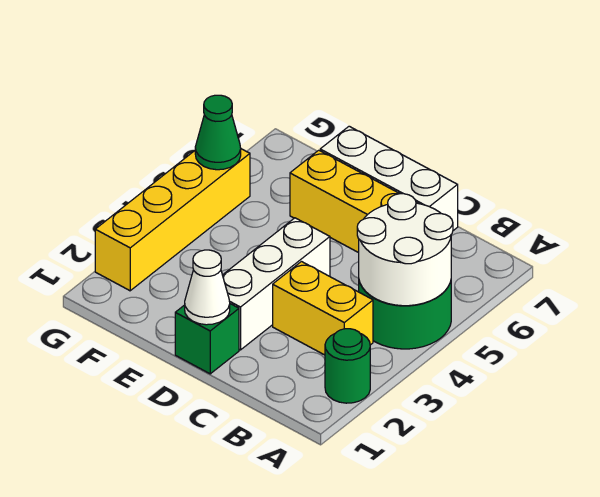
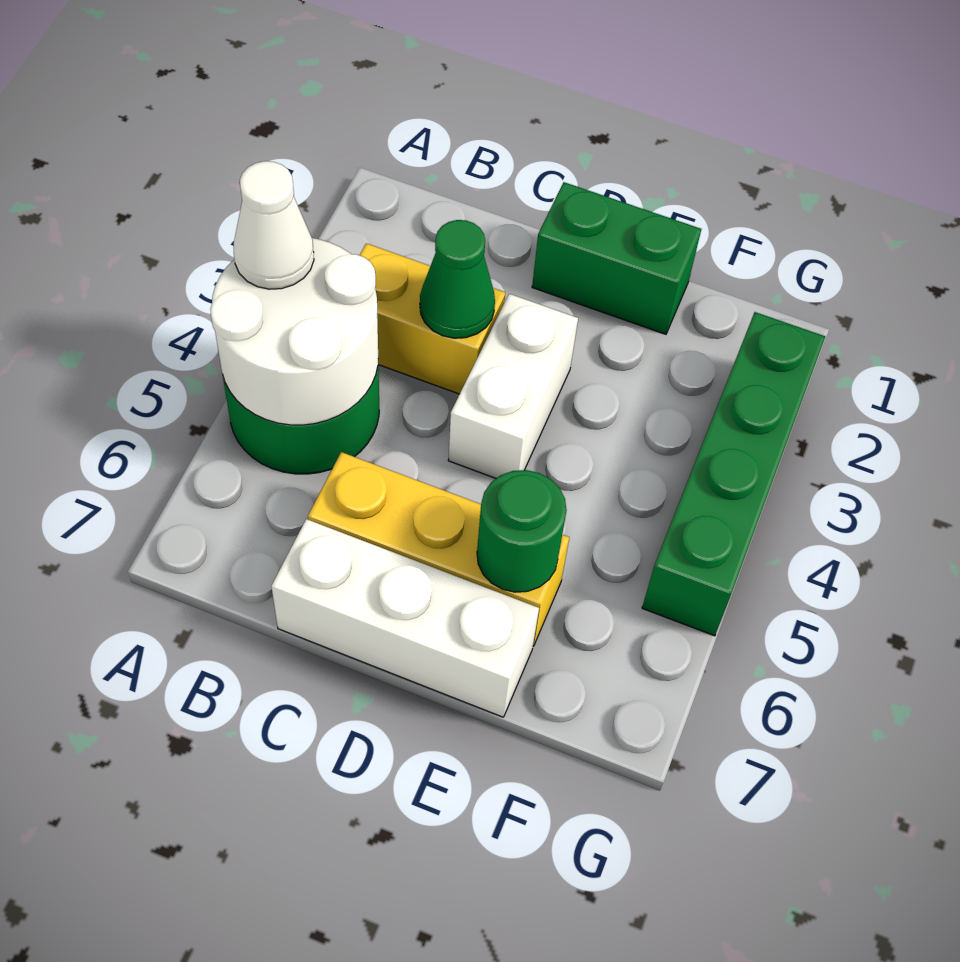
green round brick A2 level 1 -> green round brick E6 level 2
green brick D1 level 1 -> green brick D1:E1 level 1
white cone D1 level 2 -> white cone A4 level 3
white brick D2:D4 level 1 -> white brick D3:D4 level 1
yellow brick G2:G5 level 1 -> green brick G2:G5 level 1
green cone G5 level 2 -> green cone C3 level 2

